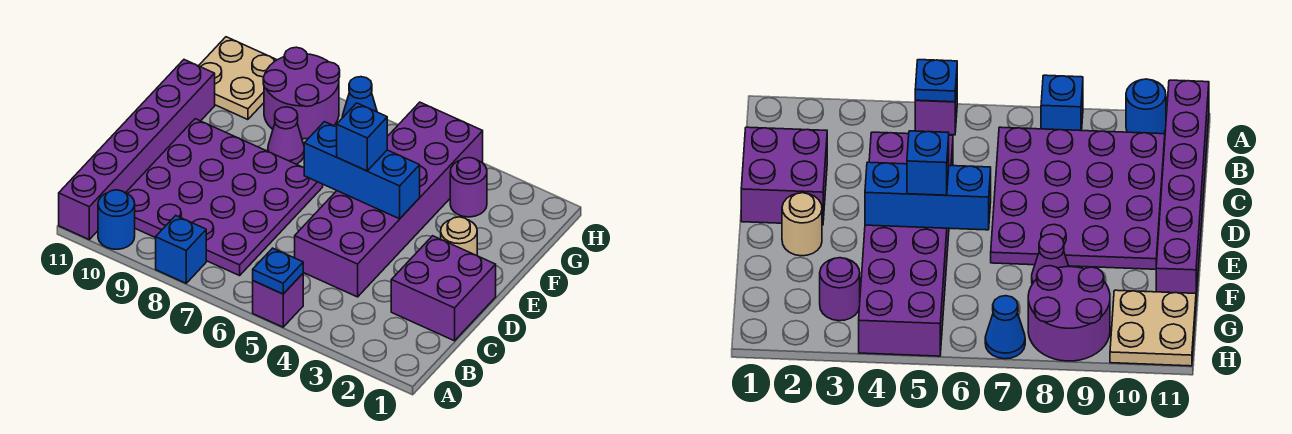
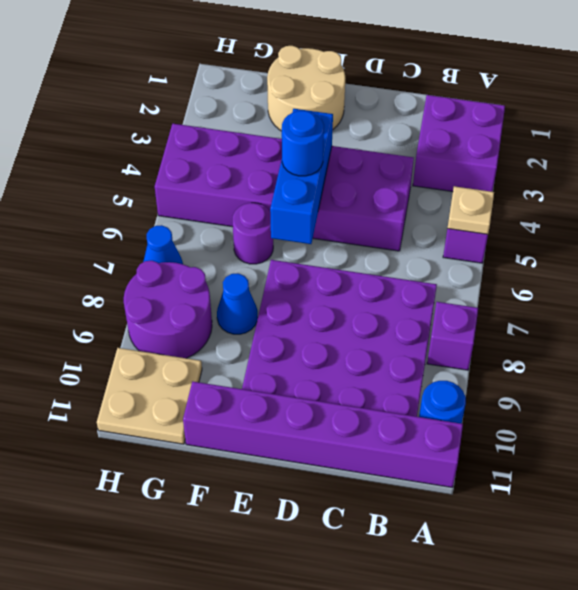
blue plate A5 level 2 -> tan plate A5 level 2
blue brick A8 level 1 -> purple brick A8 level 1
purple brick C1:D2 level 1 -> purple brick A2:B3 level 1
tan round brick E2 level 1 -> tan round brick E1:F2 level 1
blue brick E5 level 3 -> blue round brick E5 level 3
purple cone F8 level 1 -> blue cone F8 level 1
purple round brick G3 level 1 -> purple round brick F6 level 1

